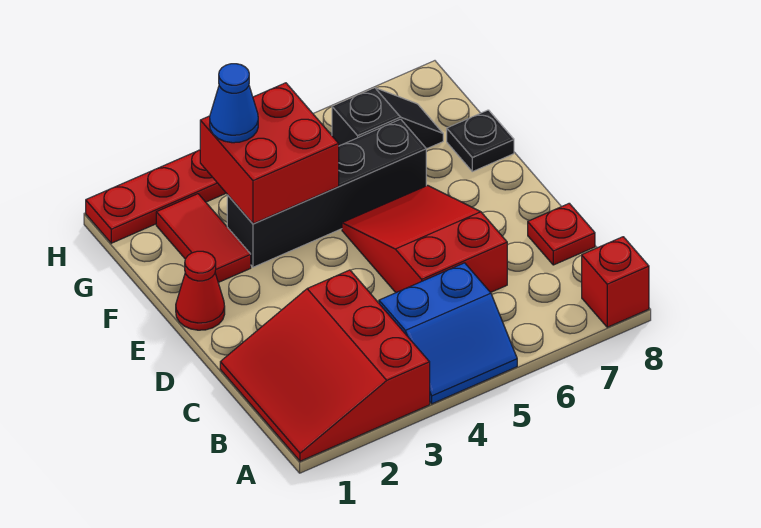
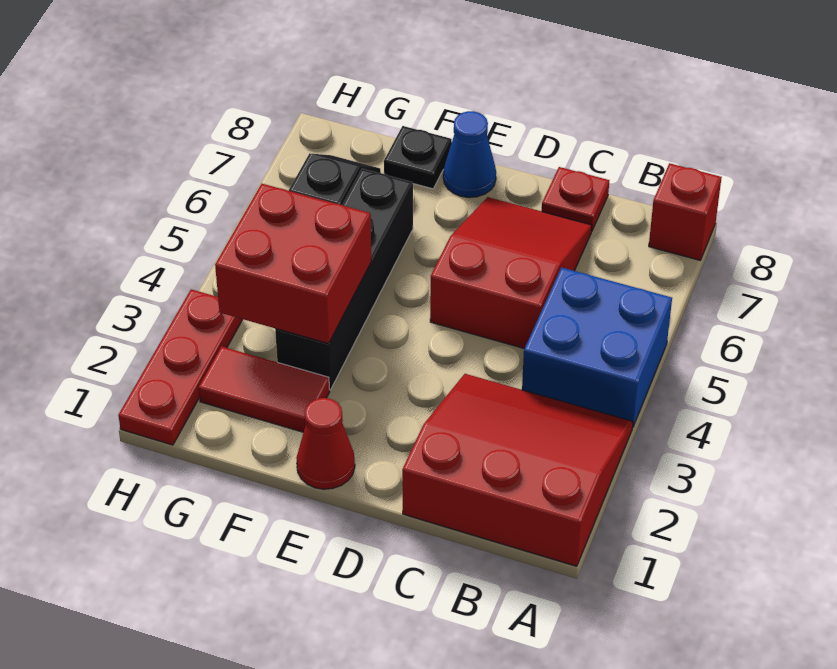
red slope A1:C3 level 1 top 3 -> red slope A1:C3 level 1 top 1
blue slope A4:B5 level 1 top B -> blue brick A4:B5 level 1
red slope C5:E6 level 1 top C -> red slope C5:D7 level 1 top 5
blue cone G3 level 3 -> blue cone E8 level 1

